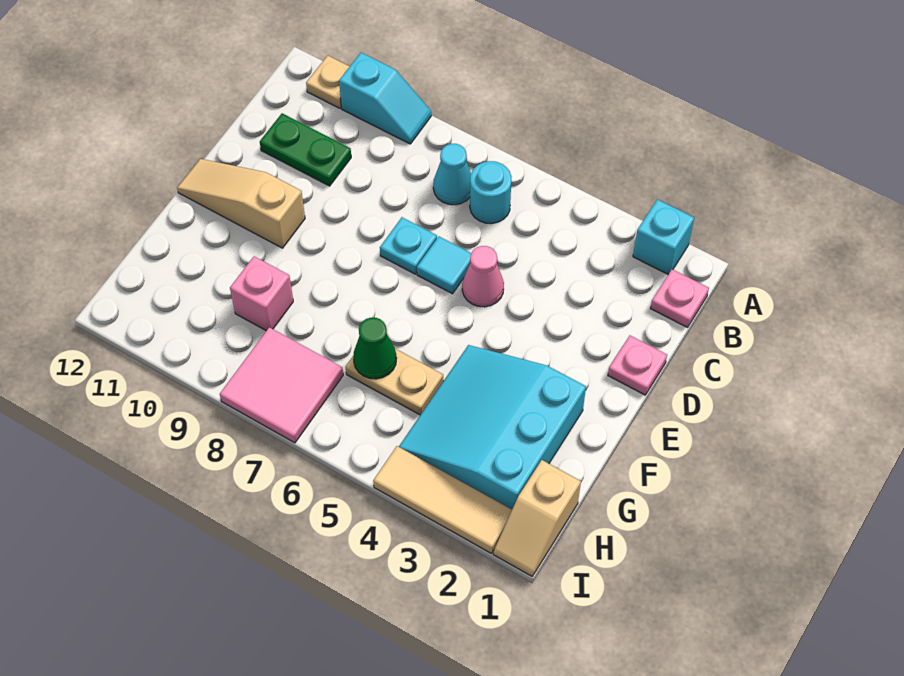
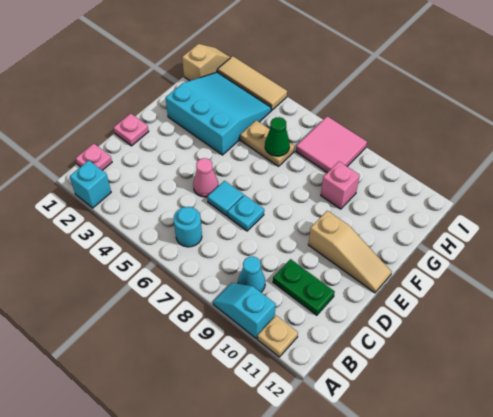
cyan cone B7 level 1 -> cyan cone B9 level 1
cyan slope F2:H4 level 1 top 2 -> cyan slope F2:H4 level 1 top F

